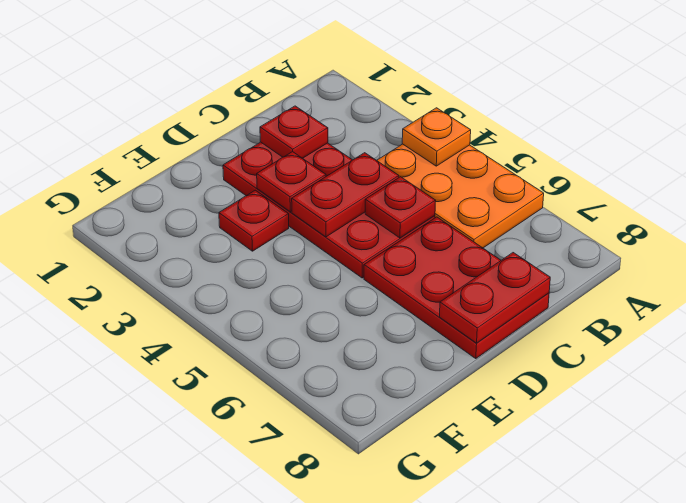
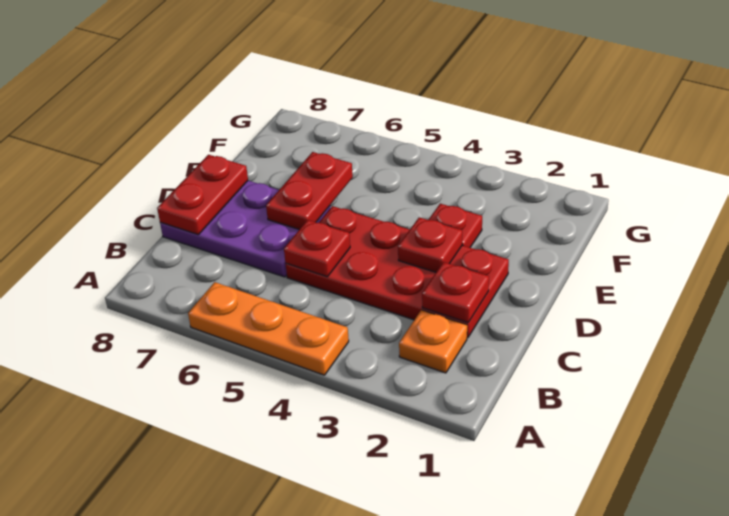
orange plate A4:B6 level 1 -> orange plate A4:A6 level 1
orange plate A4 level 2 -> orange plate B2 level 1
red plate C4:D4 level 2 -> red plate D6:E6 level 2
red plate C6:D8 level 1 -> purple plate C6:D8 level 1

